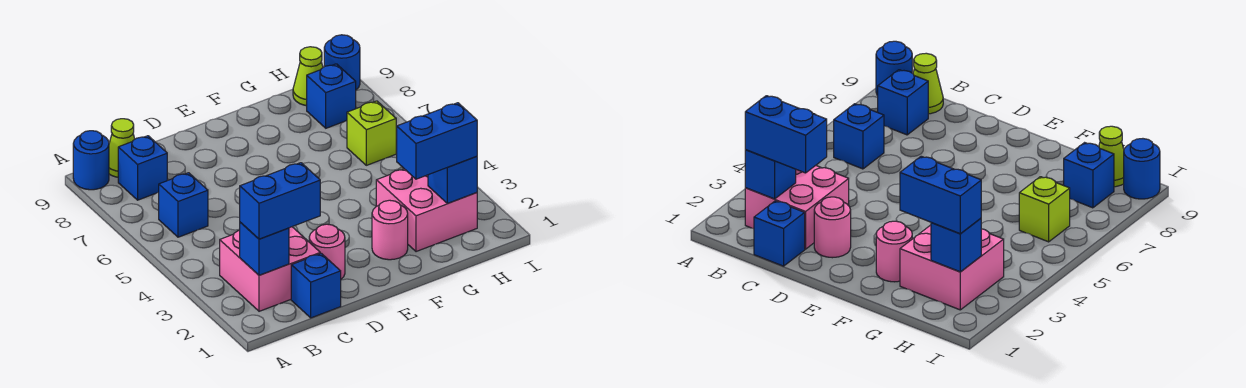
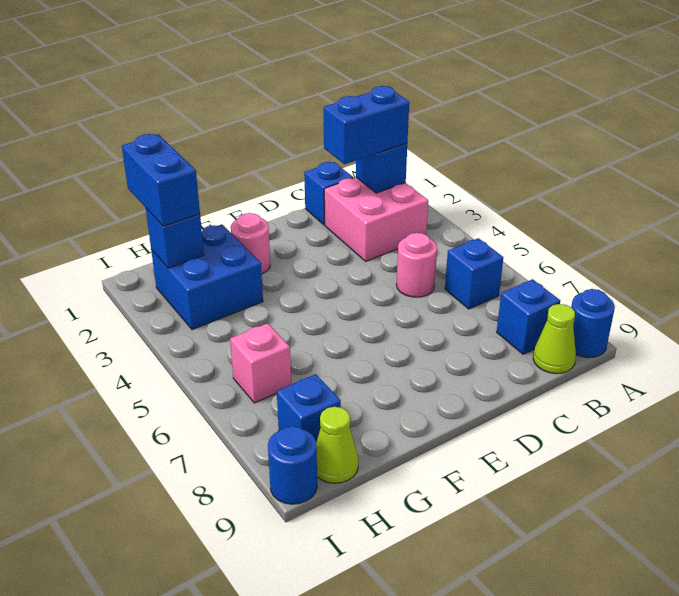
pink round brick D2 level 1 -> pink round brick C5 level 1
pink brick G2:H3 level 1 -> blue brick G2:H3 level 1
blue brick G2:H2 level 3 -> blue brick H1:H2 level 3
lime brick H6 level 1 -> pink brick H6 level 1

